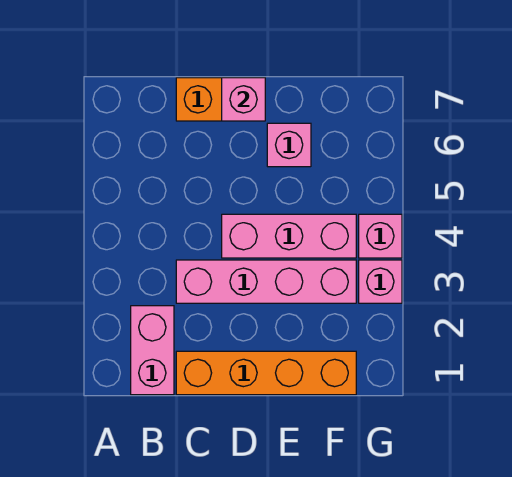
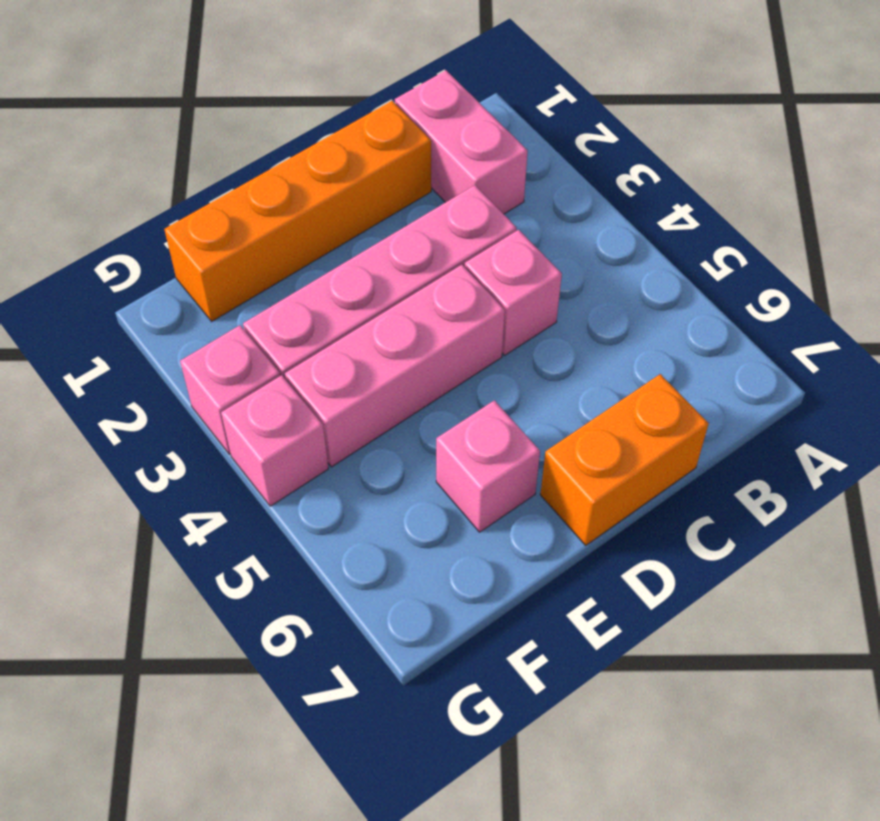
pink brick D7 level 2 -> pink brick C4 level 1

